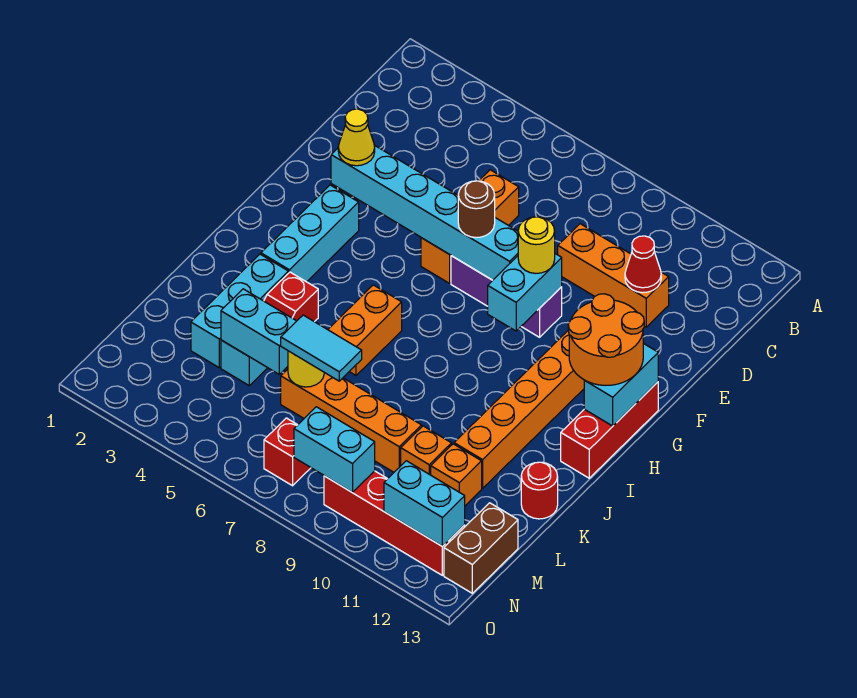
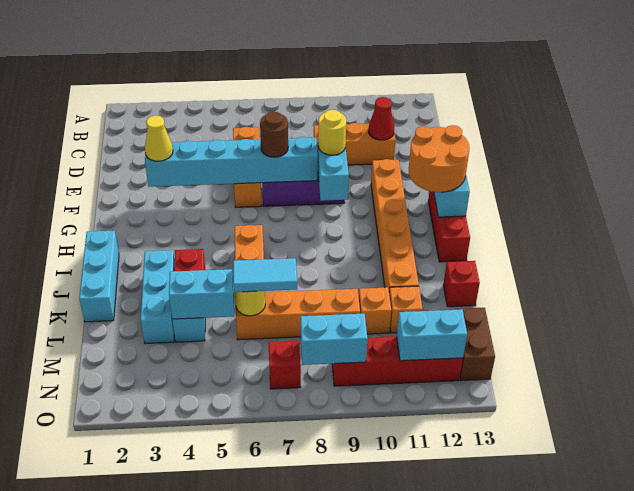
cyan brick G3:I3 level 1 -> cyan brick I1:K1 level 1
red round brick K13 level 1 -> red brick K13 level 1

